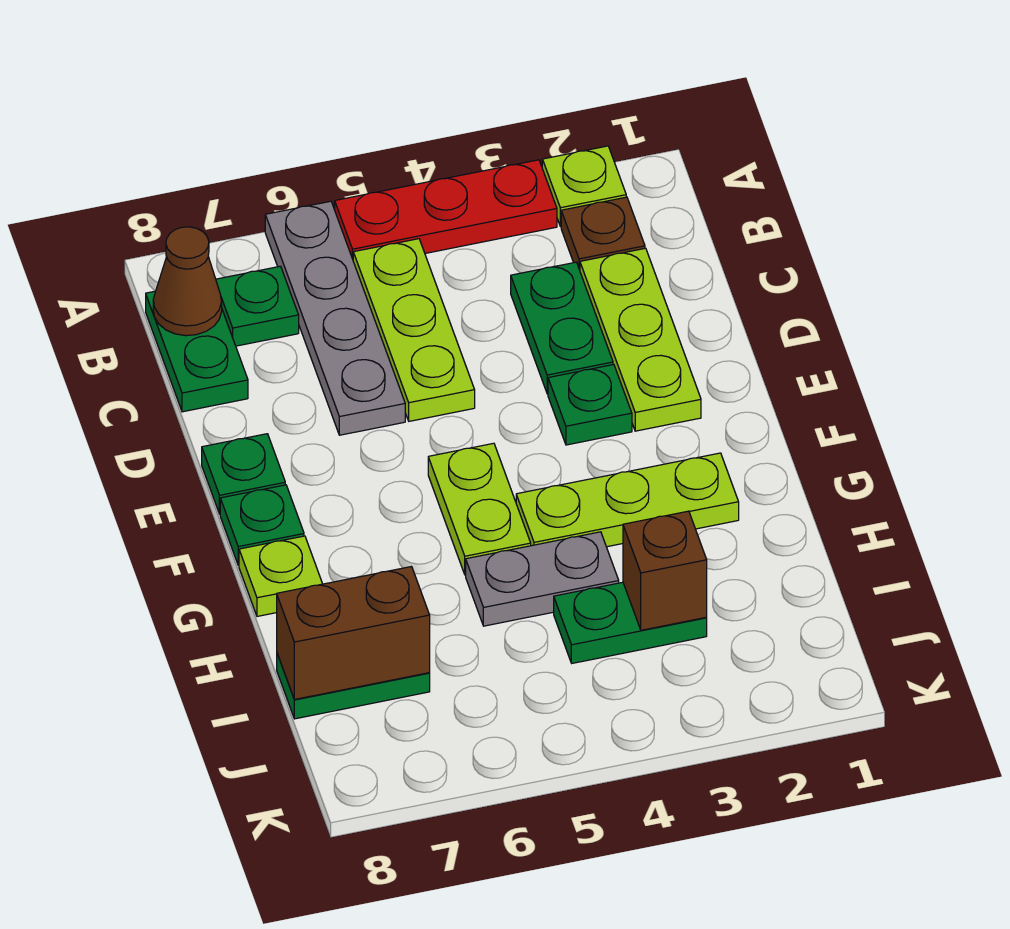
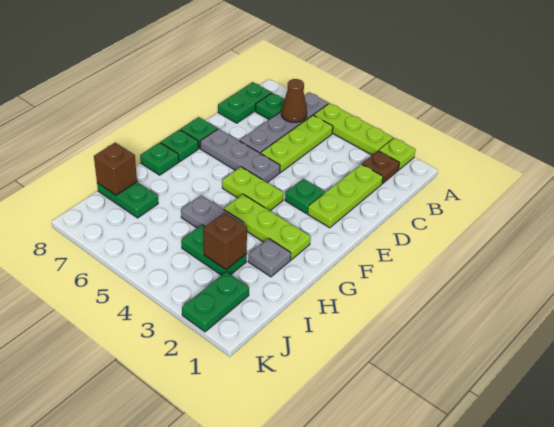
red plate A3:A5 level 1 -> lime plate A3:A5 level 1
brown cone B8 level 2 -> brown cone B6 level 2
green plate C3:D3 level 1 -> green plate J2:K2 level 1
none -> grey plate E5:E7 level 1
lime plate F5:G5 level 1 -> lime plate F4:F5 level 1
lime plate G8 level 1 -> green plate G8 level 1
none -> grey plate H2 level 1
brown brick I7:I8 level 2 -> brown brick I8 level 2

